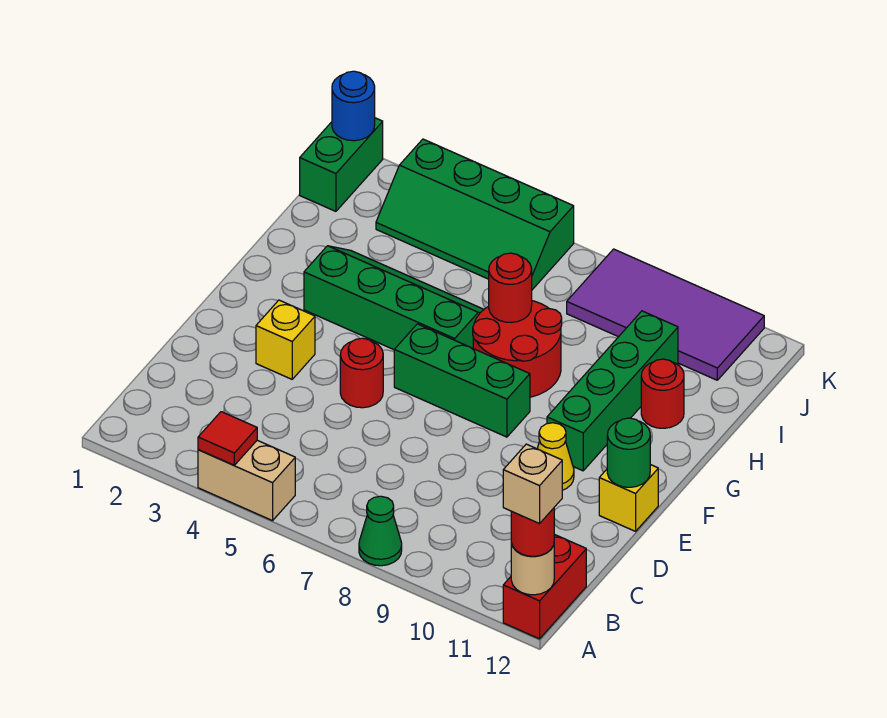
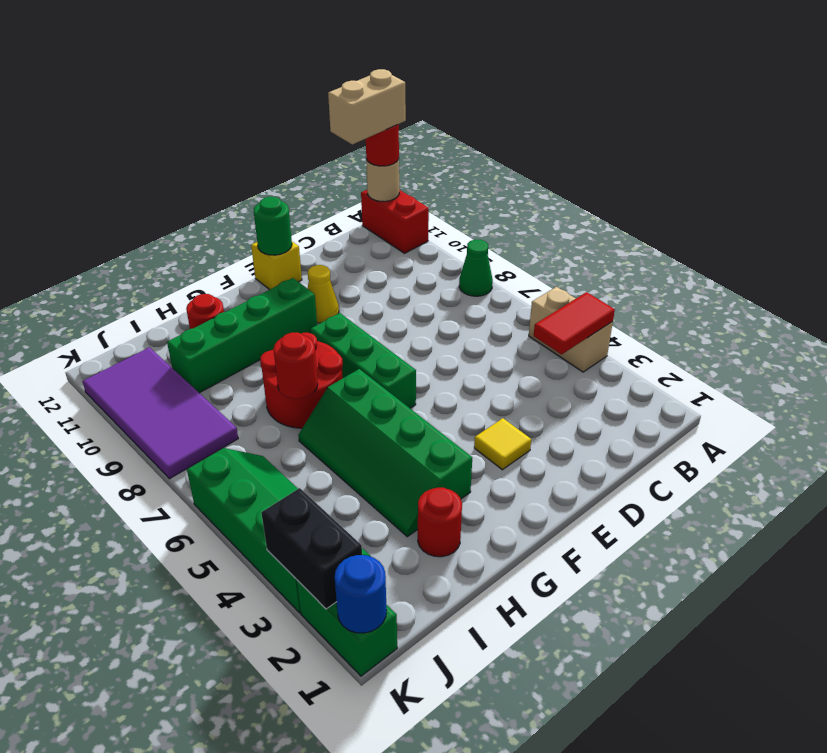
red tile A4 level 2 -> red tile A4:B4 level 2
red brick A12:B12 level 1 -> red brick A11:A12 level 1
tan brick A12 level 4 -> tan brick A12:B12 level 4
yellow brick E3 level 1 -> yellow tile E3 level 1
red round brick E5 level 1 -> red round brick H2 level 1
green brick J1:K1 level 1 -> green brick K1:K2 level 1
none -> black brick K2:K3 level 2

